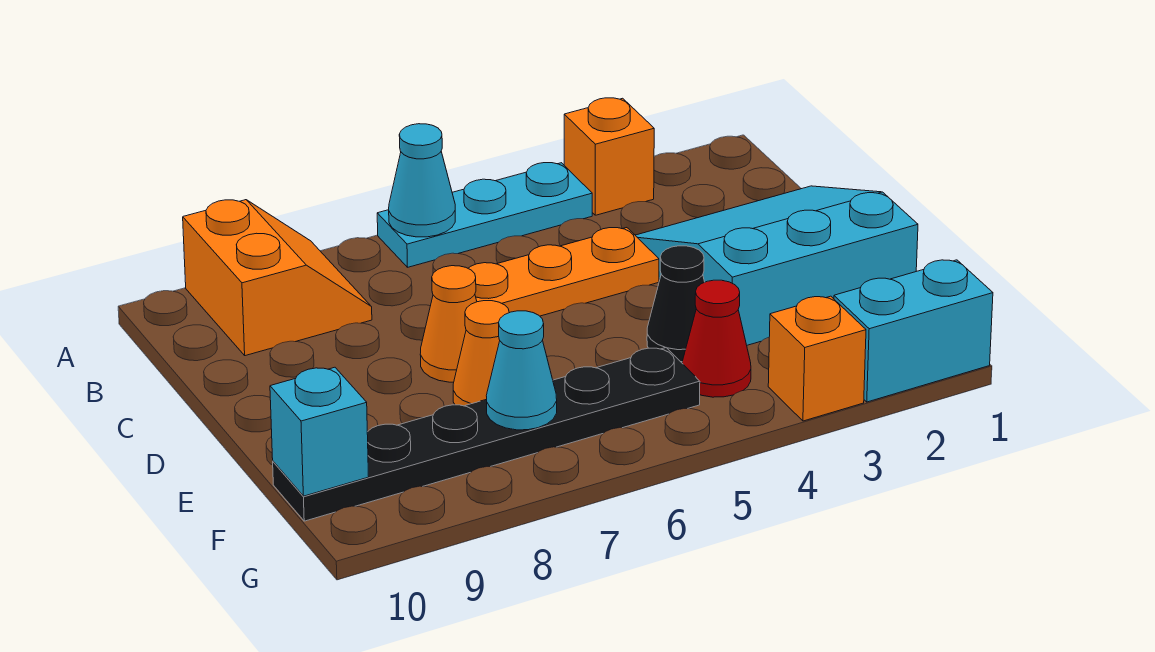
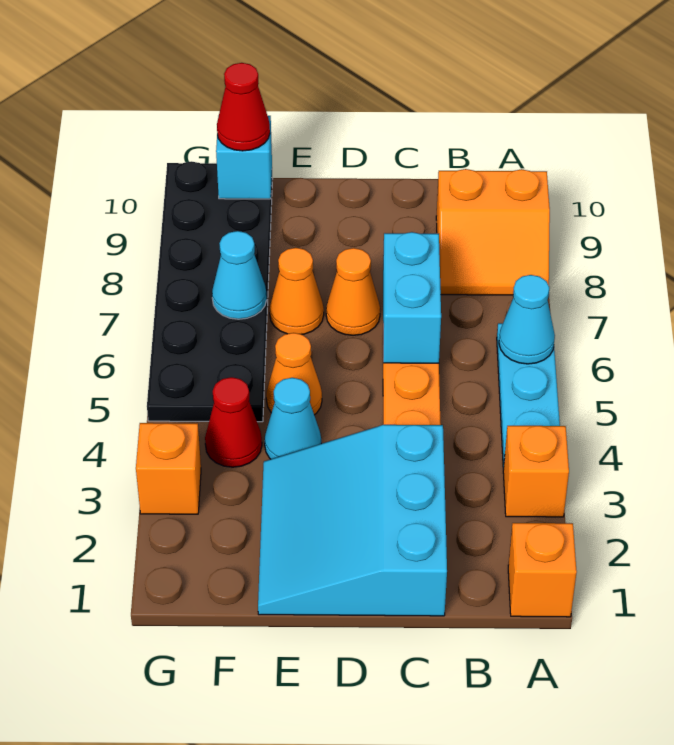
none -> orange brick A1 level 1
cyan slope C1:E3 level 1 top E -> cyan slope C1:E3 level 1 top C
black cone E4 level 1 -> cyan cone E4 level 1
none -> orange cone E5 level 1
black plate F5:F10 level 1 -> black plate F5:G10 level 1
none -> red cone F10 level 3
cyan brick G1:G2 level 1 -> cyan brick C6:C7 level 2

